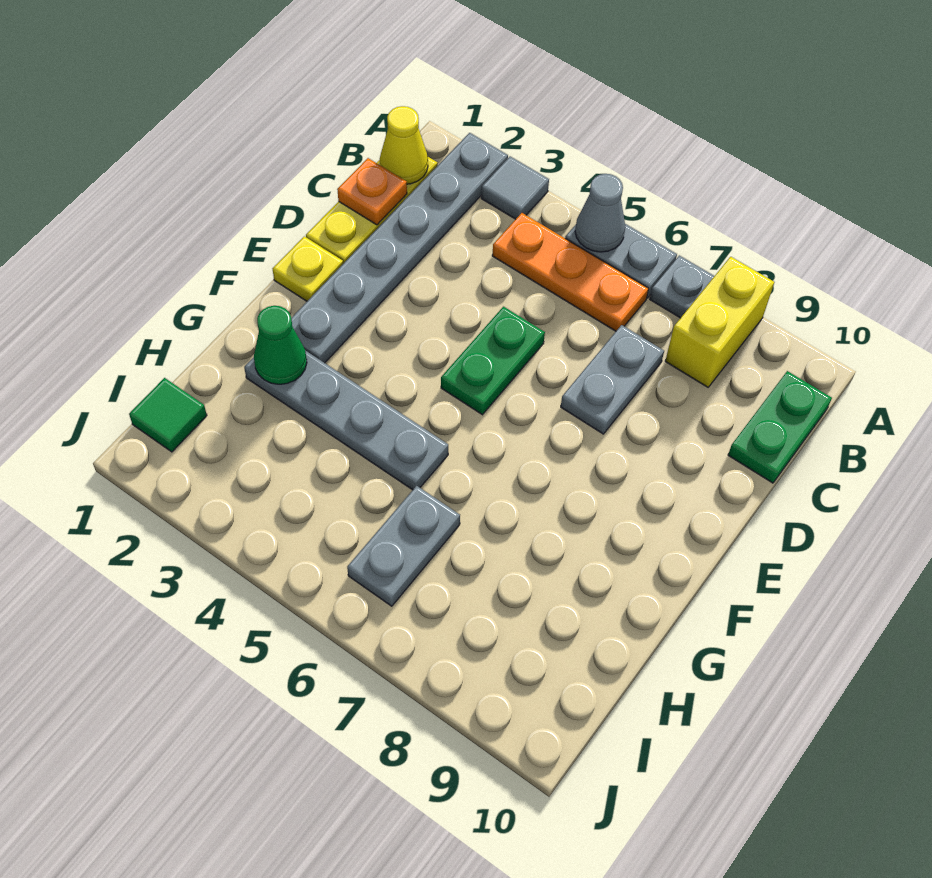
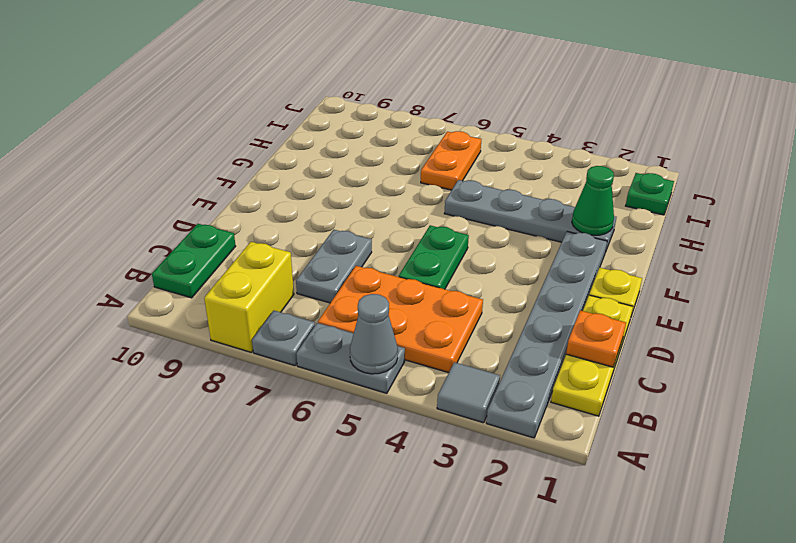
yellow cone B1 level 2 -> none
orange plate B4:B6 level 1 -> orange plate B4:C6 level 1
grey plate H6:I6 level 1 -> orange plate H6:I6 level 1
green tile I1 level 1 -> green plate I1 level 1

